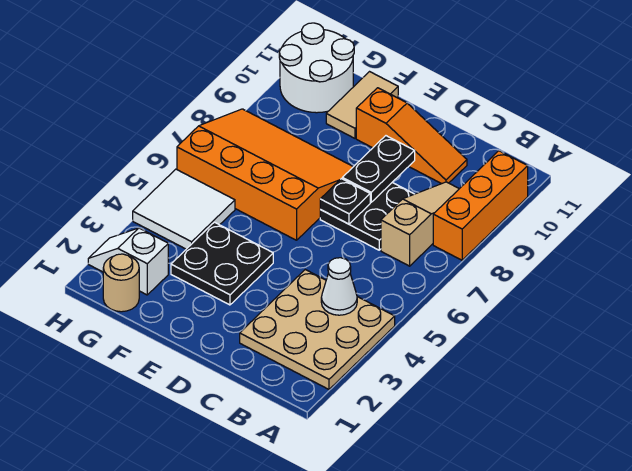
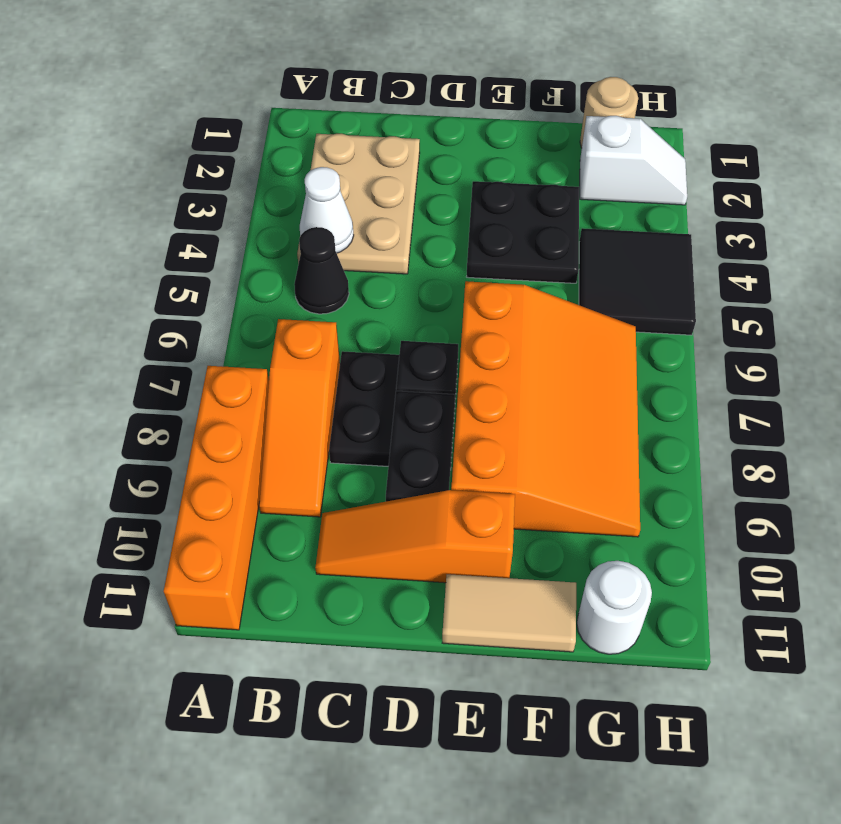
tan plate A2:C4 level 1 -> tan plate B2:C4 level 1
orange brick A8:A10 level 1 -> orange brick A8:A11 level 1
none -> black cone B5 level 1
tan slope B7:B9 level 1 top 7 -> orange slope B7:B9 level 1 top 7
orange slope E6:H8 level 1 top 6 -> orange slope E6:G9 level 1 top E
tan tile F10:F11 level 1 -> tan tile E11:F11 level 1
white tile G4:H5 level 1 -> black tile G4:H5 level 1
white round brick G10:H11 level 1 -> white round brick G11 level 1

